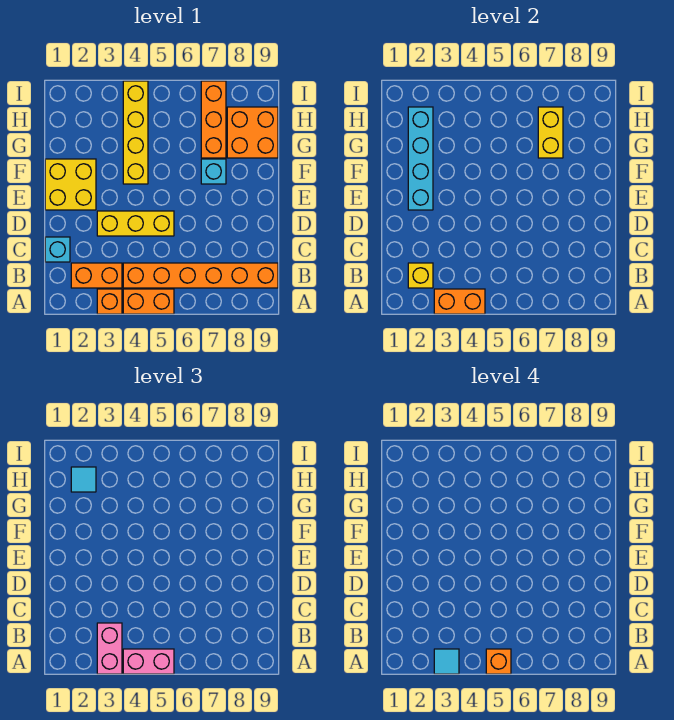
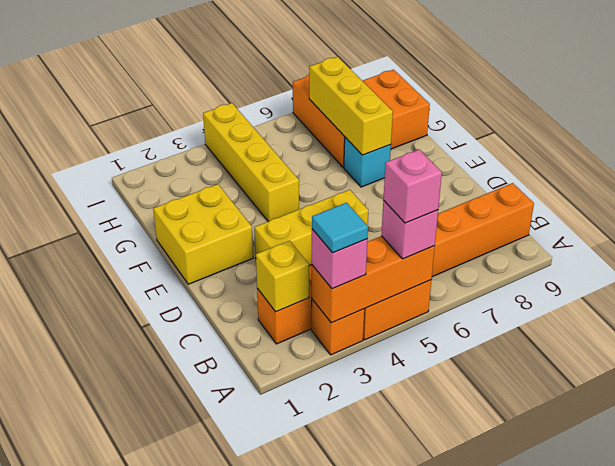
orange brick A3:A4 level 2 -> orange brick A3:A5 level 2
pink brick A3:B3 level 3 -> pink brick A3 level 3
pink brick A4:A5 level 3 -> pink brick A5 level 3
orange brick A5 level 4 -> pink brick A5 level 4
cyan brick C1 level 1 -> none
cyan brick E2:H2 level 2 -> none
yellow brick G7:H7 level 2 -> yellow brick F7:H7 level 2
cyan tile H2 level 3 -> none

